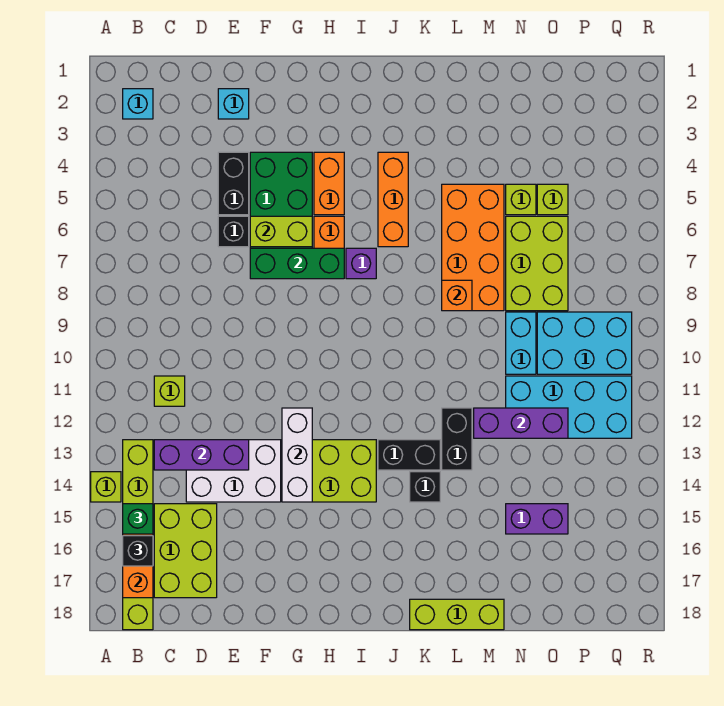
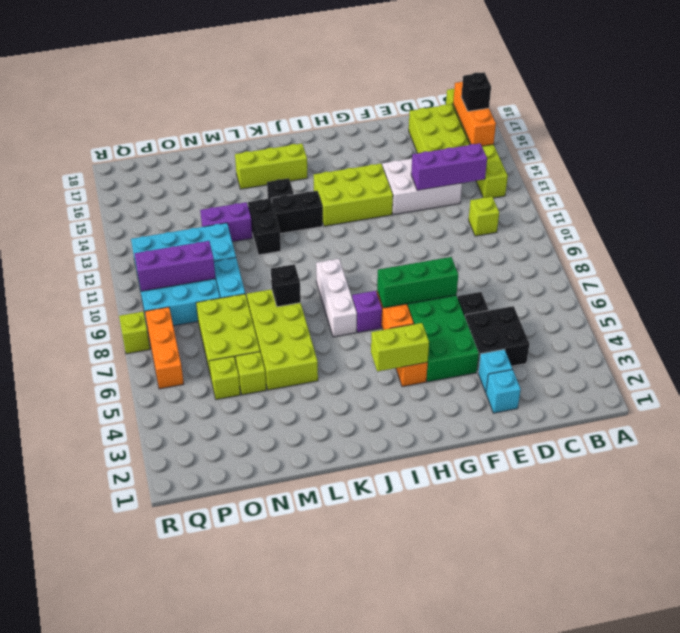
lime brick A14 level 1 -> lime brick R8 level 1
cyan brick B2 level 1 -> cyan brick E3 level 1
green brick B15 level 3 -> none
black brick E4:E5 level 1 -> black brick D4:E5 level 1
lime brick F6:G6 level 2 -> lime brick H4:I4 level 2
white brick G12:G14 level 2 -> white brick J7:J9 level 1
orange brick J4:J6 level 1 -> orange brick Q6:Q8 level 1
lime brick K18:M18 level 1 -> lime brick J16:L16 level 1
orange brick L5:M8 level 1 -> lime brick L5:M8 level 1
orange brick L8 level 2 -> black brick L8 level 2
purple brick M12:O12 level 2 -> purple brick O10:Q10 level 2
purple brick N15:O15 level 1 -> purple brick M13:N13 level 1

